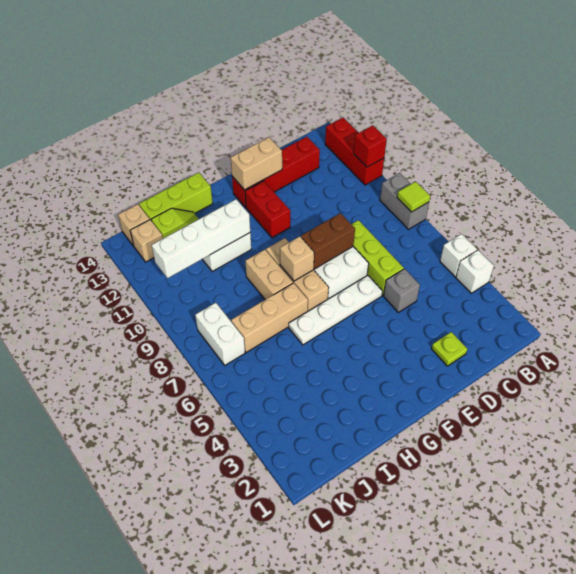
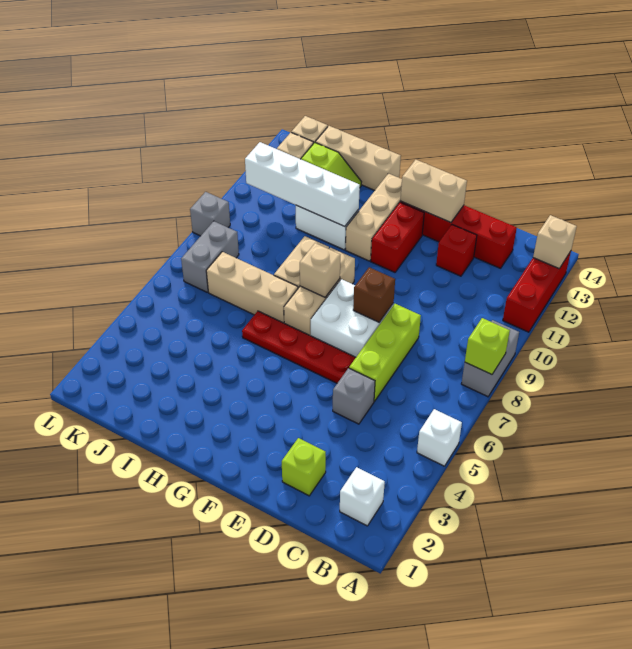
white brick A4 level 1 -> white brick B2 level 1
lime tile A8 level 2 -> lime brick A8 level 2
red brick A11 level 2 -> red brick D12 level 1
none -> tan brick A13 level 2
lime plate D2 level 1 -> lime brick D2 level 1
white plate E6:H6 level 1 -> red plate E6:H6 level 1
brown brick E8:F8 level 2 -> brown brick E8 level 2
none -> tan brick G11:G13 level 1
lime brick H14:J14 level 1 -> tan brick H14:J14 level 1
white brick K7:K8 level 1 -> grey brick K7:K8 level 1
none -> grey brick L9 level 1

